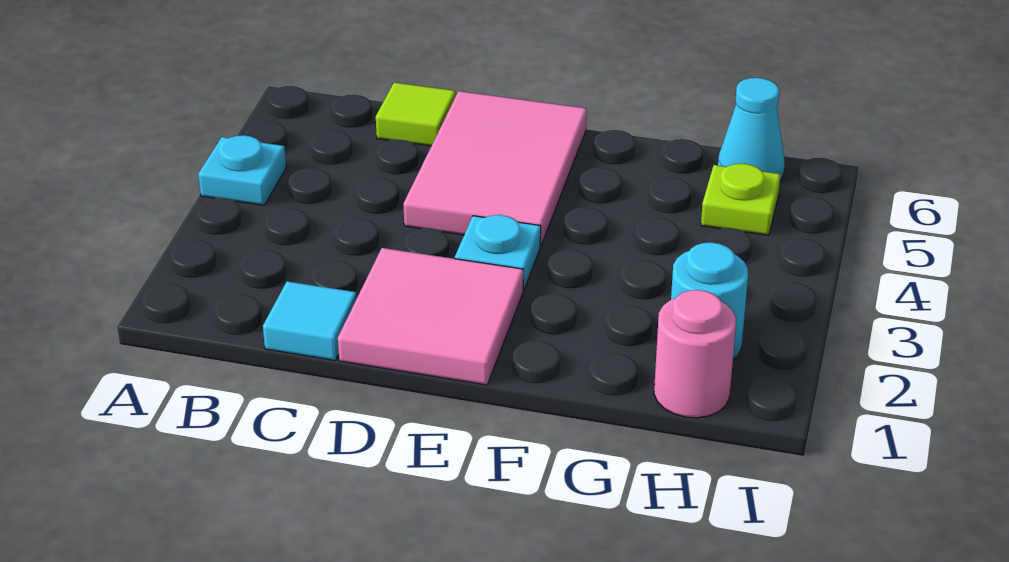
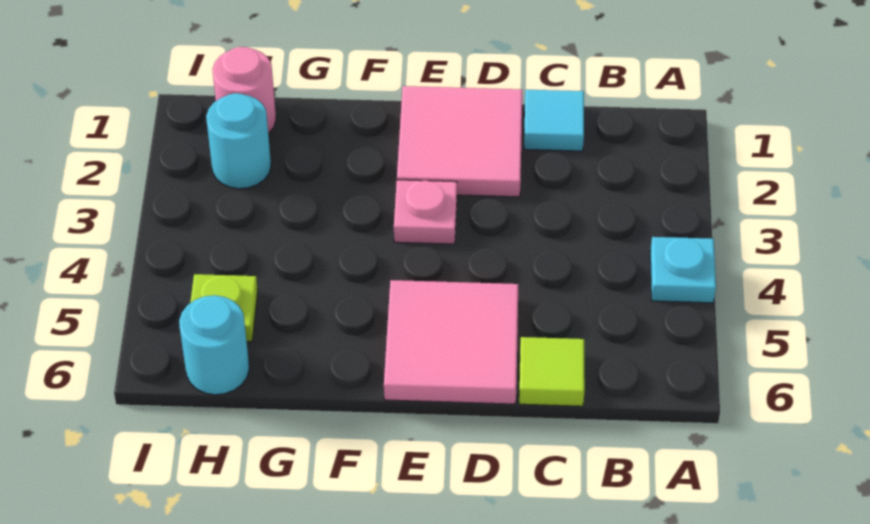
pink tile D4:E6 level 1 -> pink tile D5:E6 level 1
cyan plate E3 level 1 -> pink plate E3 level 1
cyan cone H6 level 1 -> cyan round brick H6 level 1

